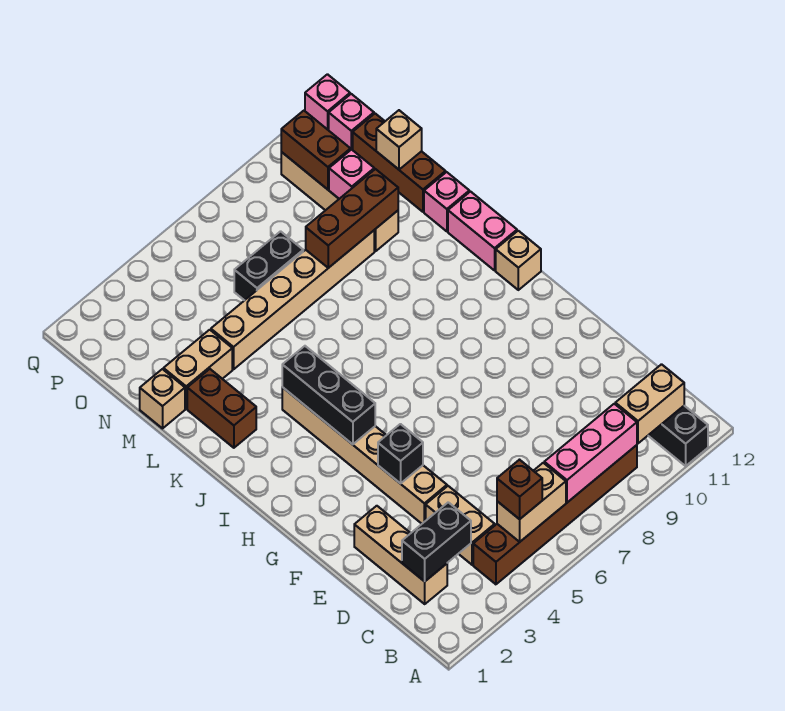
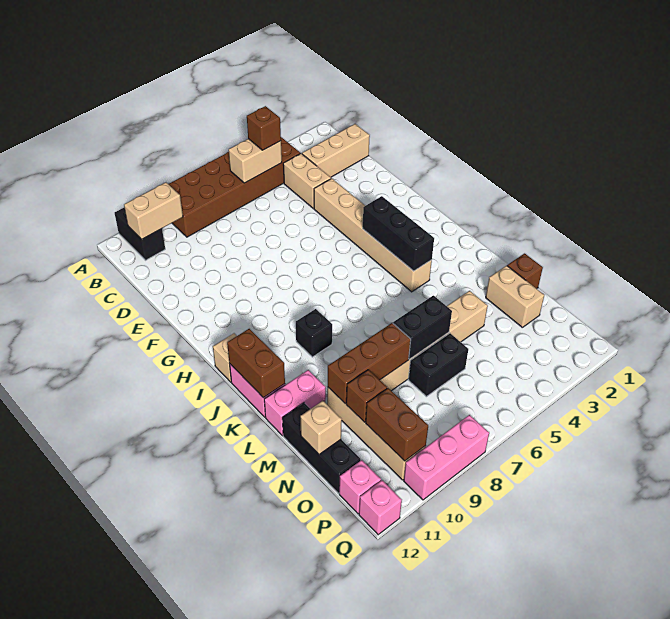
brown brick B4:B9 level 1 -> brown brick A4:B9 level 1
pink brick B7:B9 level 2 -> pink brick Q8:Q10 level 1
tan brick C2:E2 level 1 -> tan brick C1:C3 level 1
black brick C2:C3 level 2 -> black brick M6:M7 level 2
black brick F4 level 2 -> black brick J9 level 1
brown brick K2:L2 level 1 -> brown brick J12:K12 level 2
pink brick L12 level 1 -> pink brick L11:L12 level 1
tan brick M1 level 1 -> brown brick M1 level 1
tan brick M2:M3 level 1 -> tan brick M2:N2 level 1
brown brick M12:O12 level 1 -> black brick M12:O12 level 1
pink brick N10 level 2 -> brown brick N10 level 2

